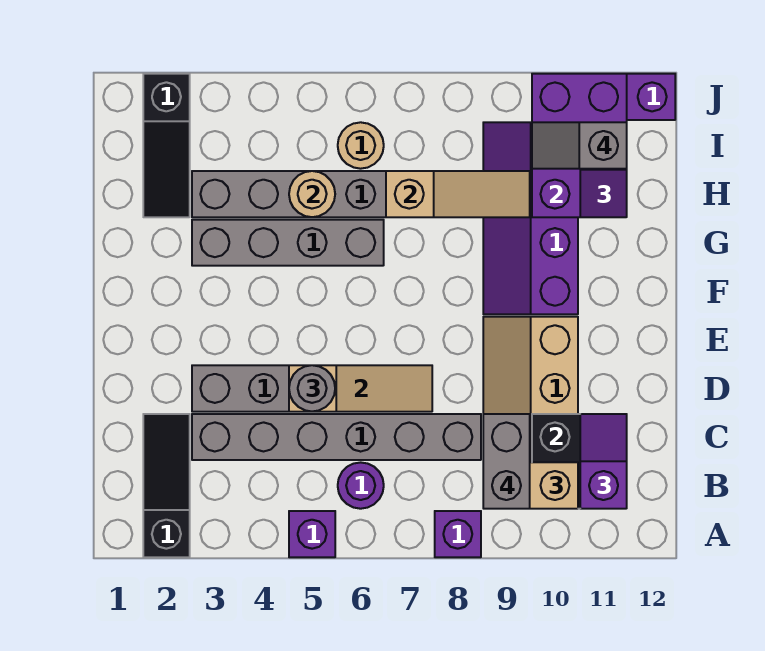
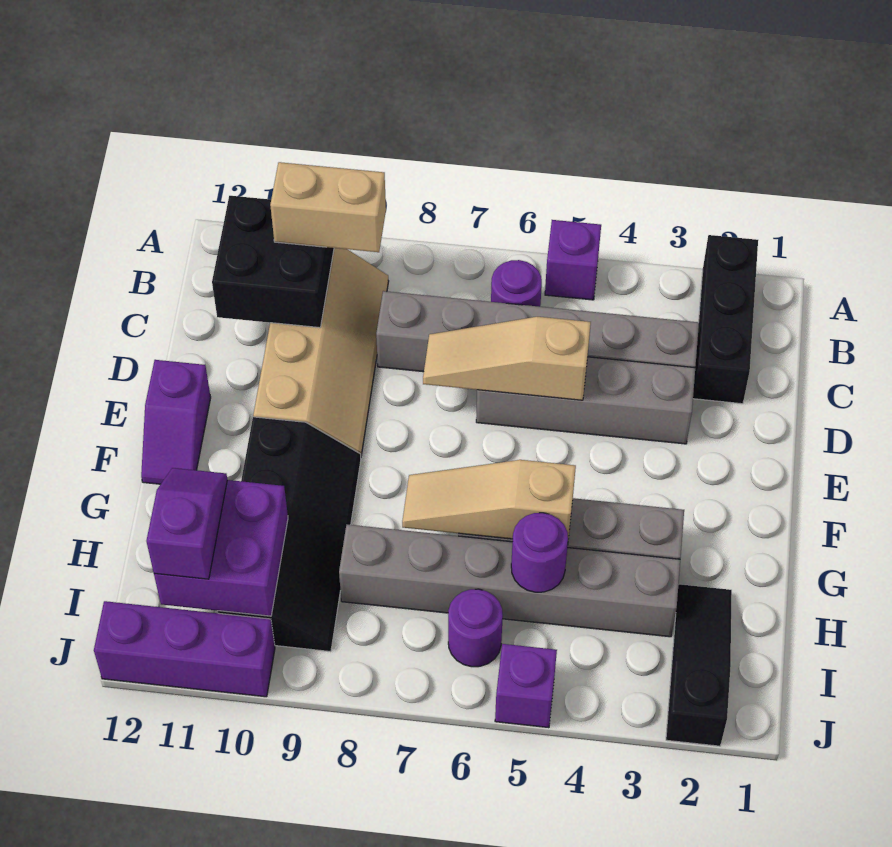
black slope A2:C2 level 1 top A -> black brick A2:C2 level 1
purple brick A8 level 1 -> purple brick J5 level 1
grey brick B9:C9 level 4 -> none
purple slope B11:C11 level 3 top B -> purple slope E12:F12 level 1 top E
grey round brick D5 level 3 -> none
purple slope F9:I10 level 1 top 10 -> black slope F9:I10 level 1 top 10
tan round brick H5 level 2 -> purple round brick H5 level 2
tan slope H7:H9 level 2 top 7 -> tan slope G5:G7 level 2 top 5
purple brick H10:J11 level 2 -> purple brick H10:I11 level 2
tan round brick I6 level 1 -> purple round brick I6 level 1
grey slope I10:I11 level 4 top 11 -> none

